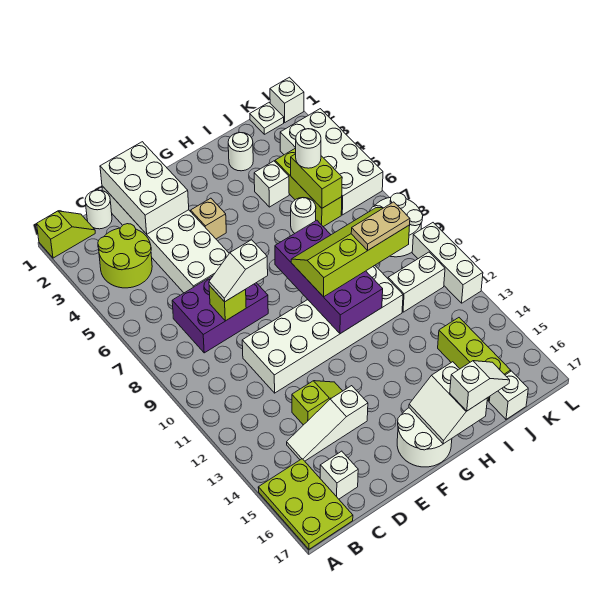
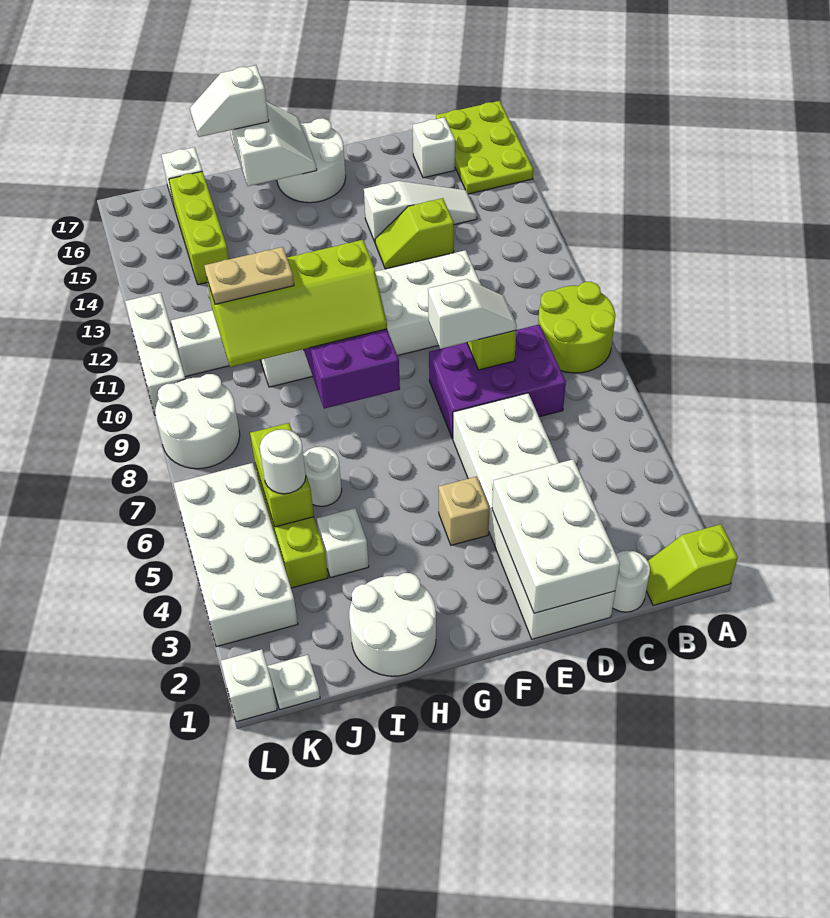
lime round brick B3:C4 level 1 -> lime round brick A8:B9 level 1
white round brick I2 level 1 -> white round brick H1:I2 level 1

